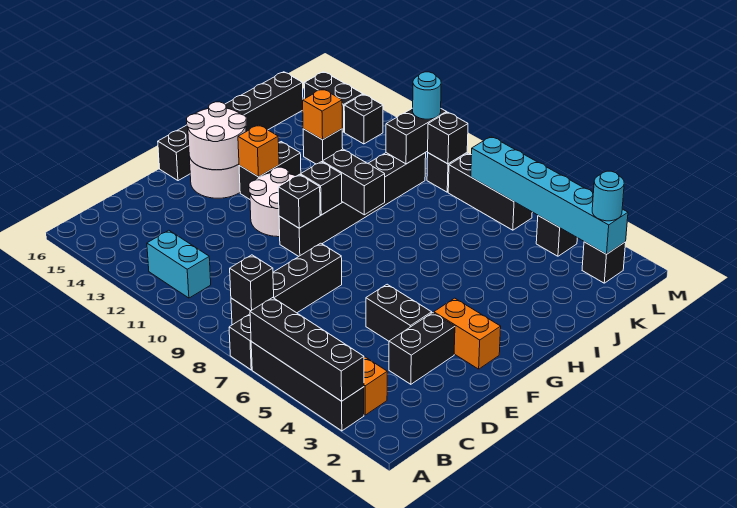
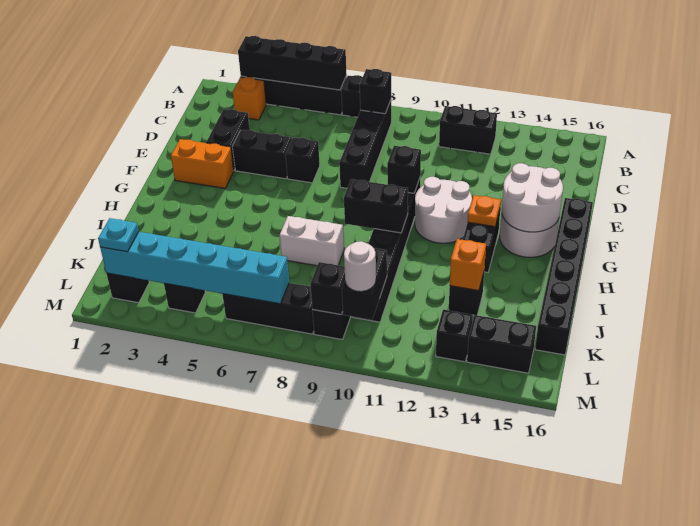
cyan brick B11:B12 level 1 -> black brick B11:B12 level 1
black brick G10 level 2 -> black brick E6 level 1
orange brick G13 level 2 -> orange plate G13 level 2
none -> white brick I7:I8 level 1
cyan round brick L2 level 3 -> cyan plate L2 level 3
cyan round brick L10 level 3 -> white round brick L10 level 3

